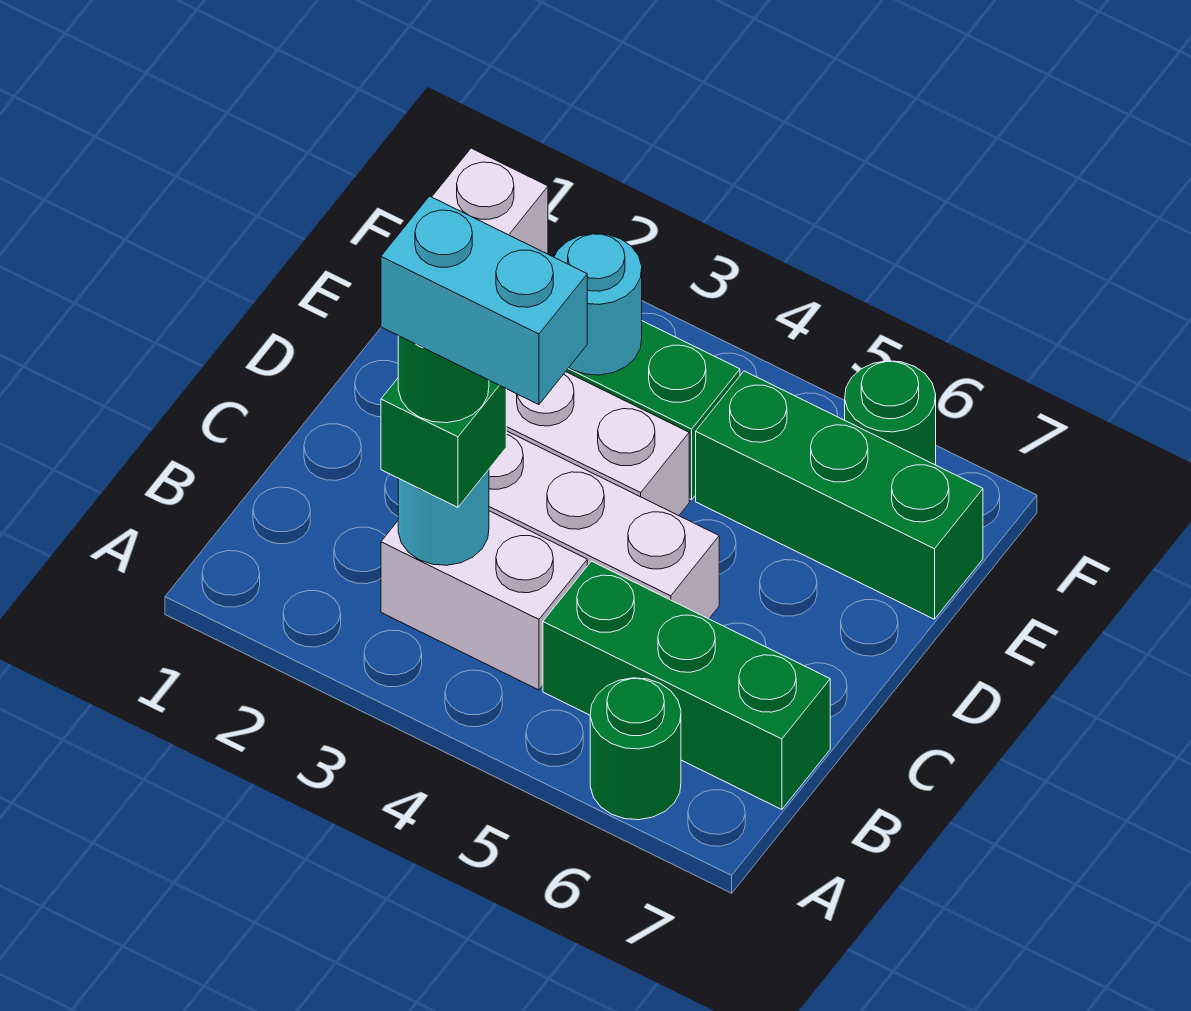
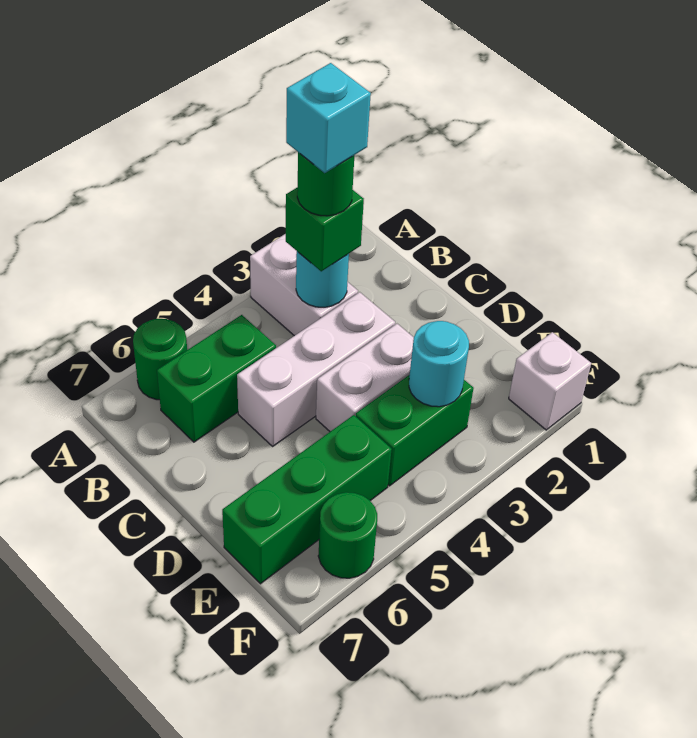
white brick B3:B4 level 1 -> white brick A3:B3 level 1
cyan brick B3:B4 level 5 -> cyan brick B3 level 5
green brick B5:B7 level 1 -> green brick B5:B6 level 1

